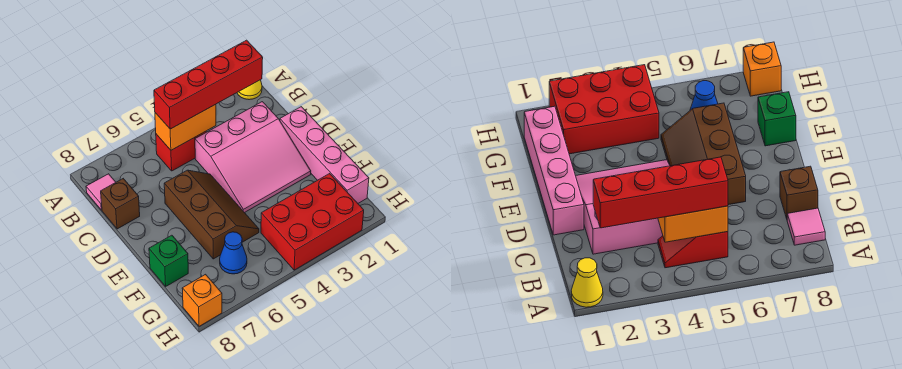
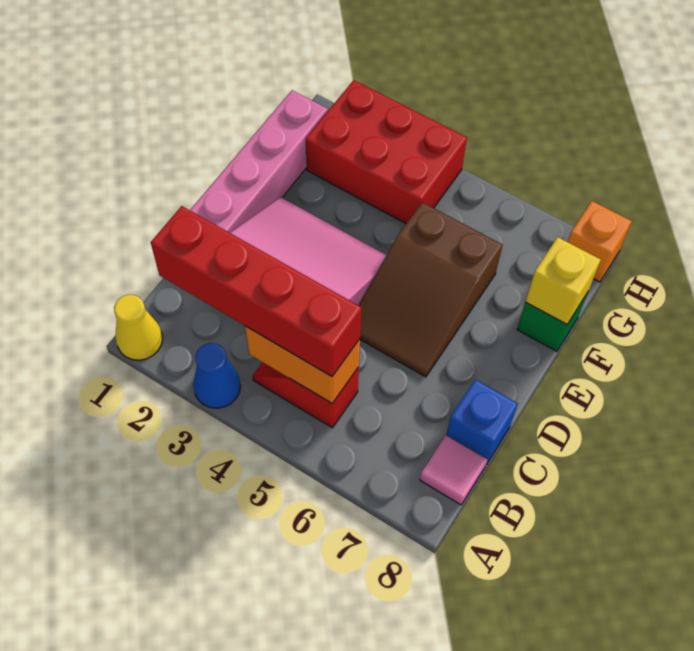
brown brick C8 level 1 -> blue brick C8 level 1
brown slope D5:F6 level 1 top 6 -> brown slope D5:F6 level 1 top F
none -> yellow brick F8 level 2
blue cone G6 level 1 -> blue cone A3 level 1

